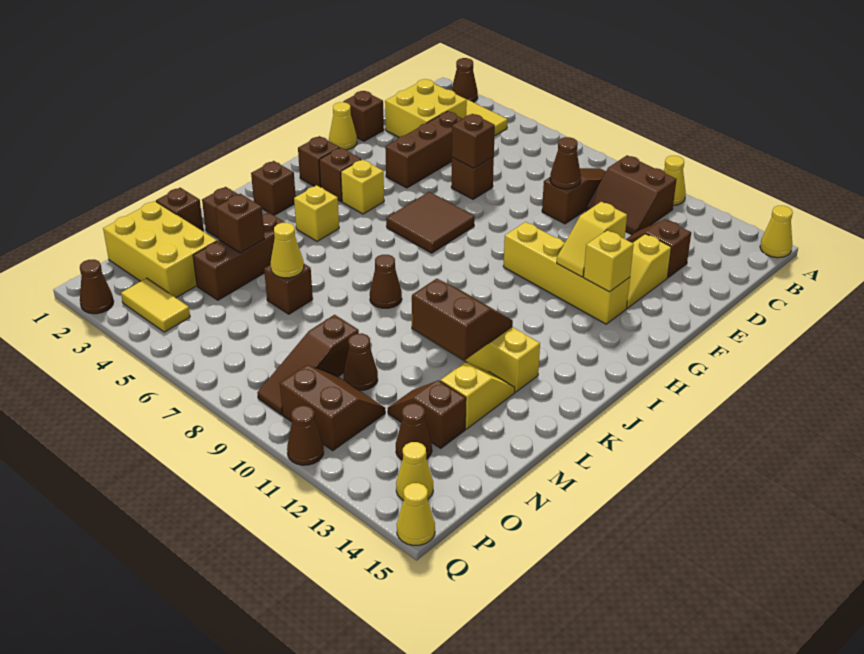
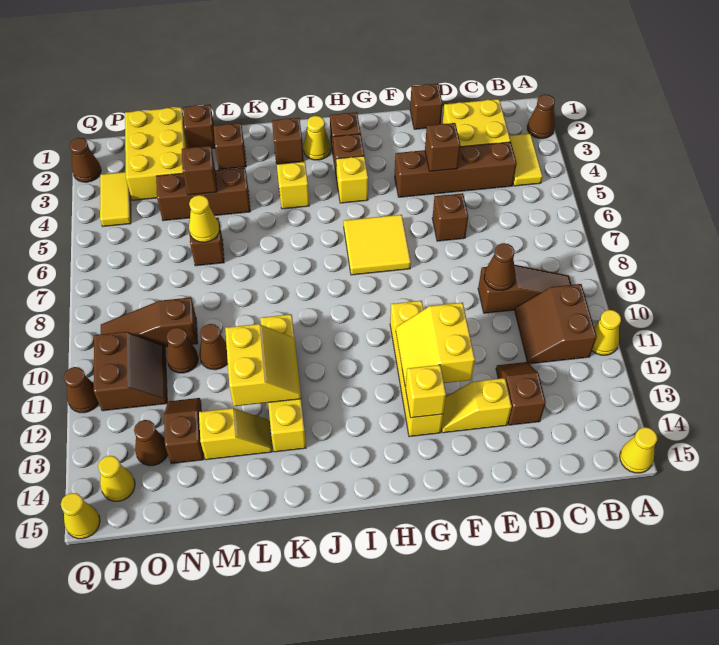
brown brick D4:F4 level 1 -> brown brick C4:F4 level 1
brown brick E6 level 2 -> brown brick E4 level 2
yellow cone F1 level 1 -> yellow cone I2 level 1
yellow slope F12:G12 level 2 top F -> yellow slope F11:G12 level 2 top F
brown tile G6:H7 level 1 -> yellow tile G6:H7 level 1
brown cone K8 level 1 -> brown cone M10 level 1
brown slope K11:L12 level 2 top L -> yellow slope K11:L12 level 2 top L

